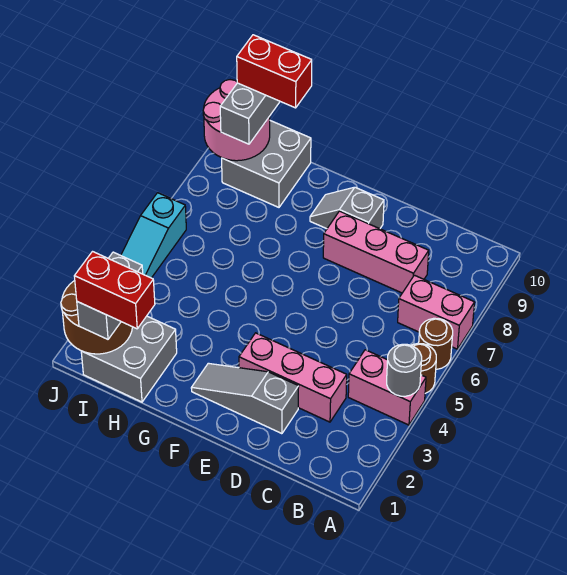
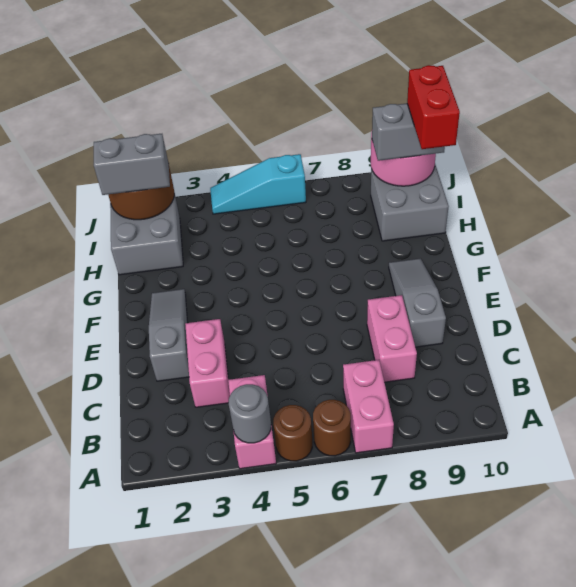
pink brick C3:E3 level 1 -> pink brick C3:D3 level 1
pink brick C8:E8 level 1 -> pink brick C8:D8 level 1
grey slope E9:F9 level 1 top E -> grey slope D9:F9 level 1 top D
red brick H1:I1 level 4 -> none

